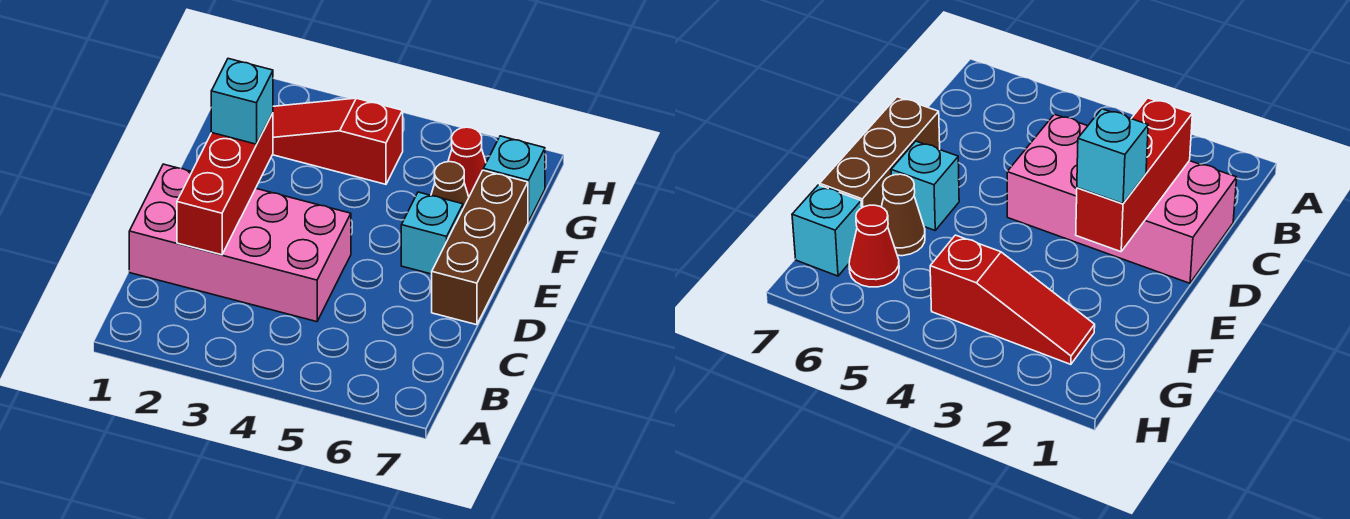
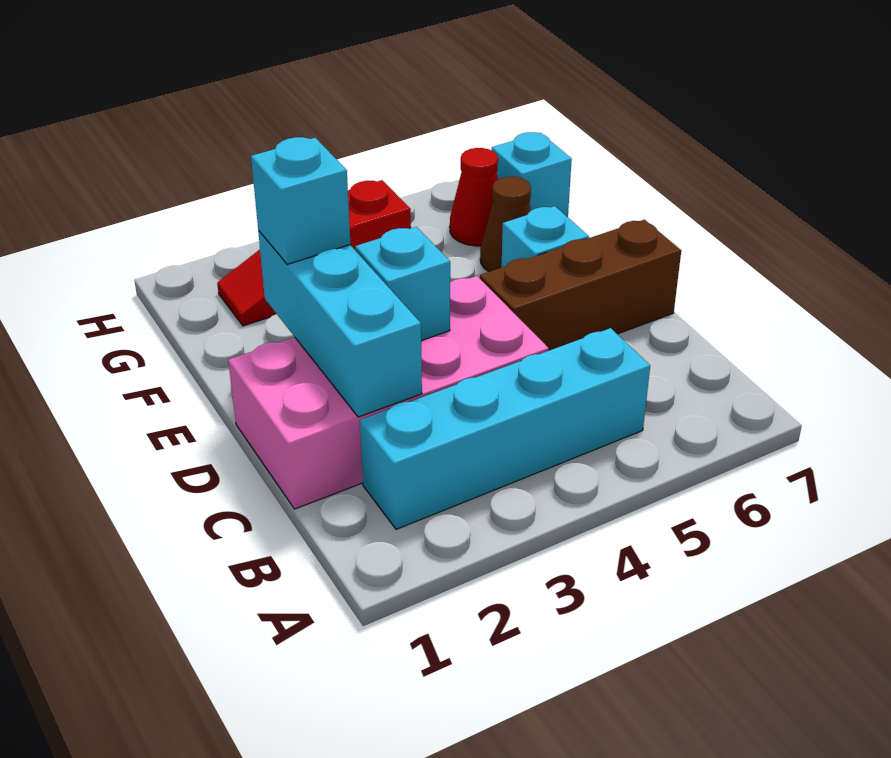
none -> cyan brick B2:B5 level 1
red brick C2:E2 level 2 -> cyan brick C2:E2 level 2
none -> cyan brick D3 level 2
brown brick D7:F7 level 1 -> brown brick D5:D7 level 1

